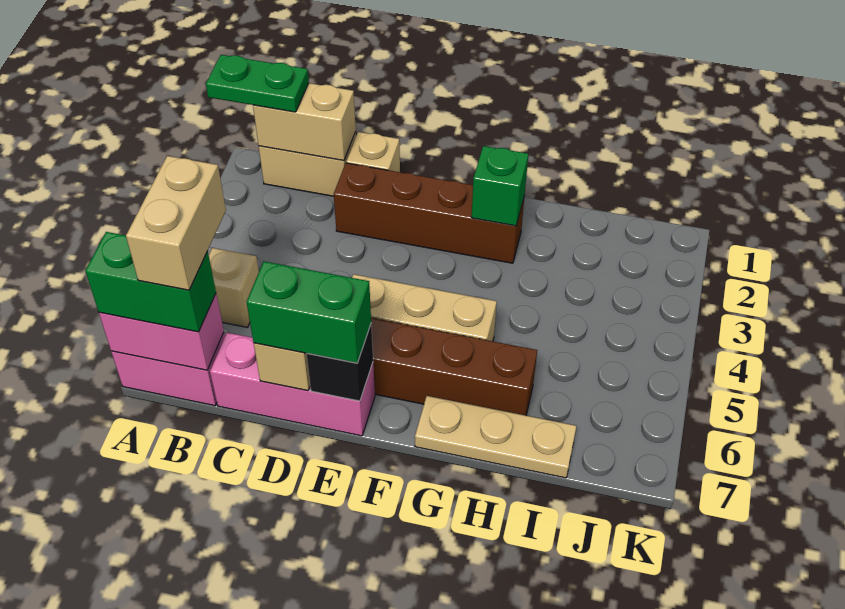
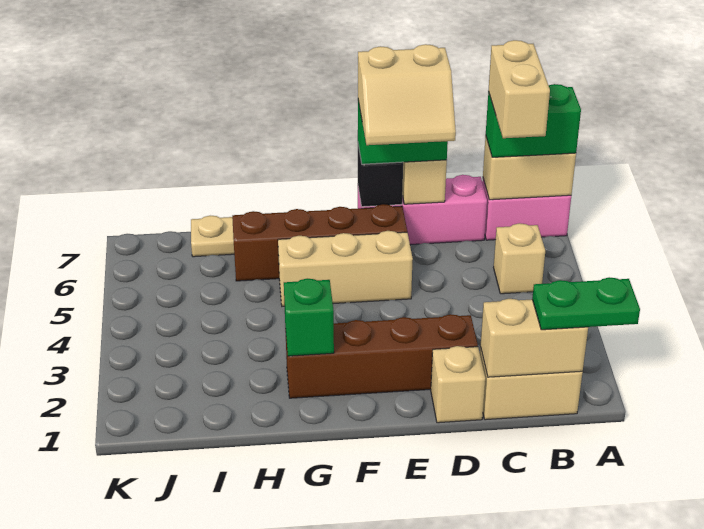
pink brick A7:B7 level 2 -> tan brick A7:B7 level 2
none -> tan slope D6:E7 level 4 top 7

